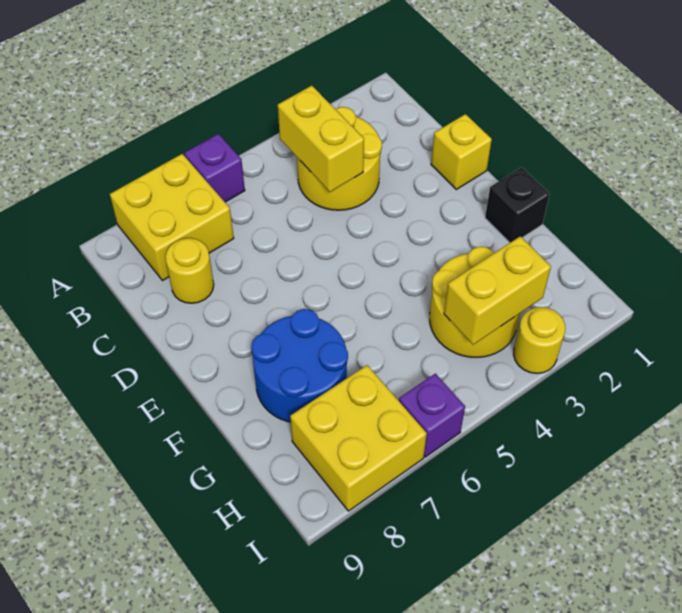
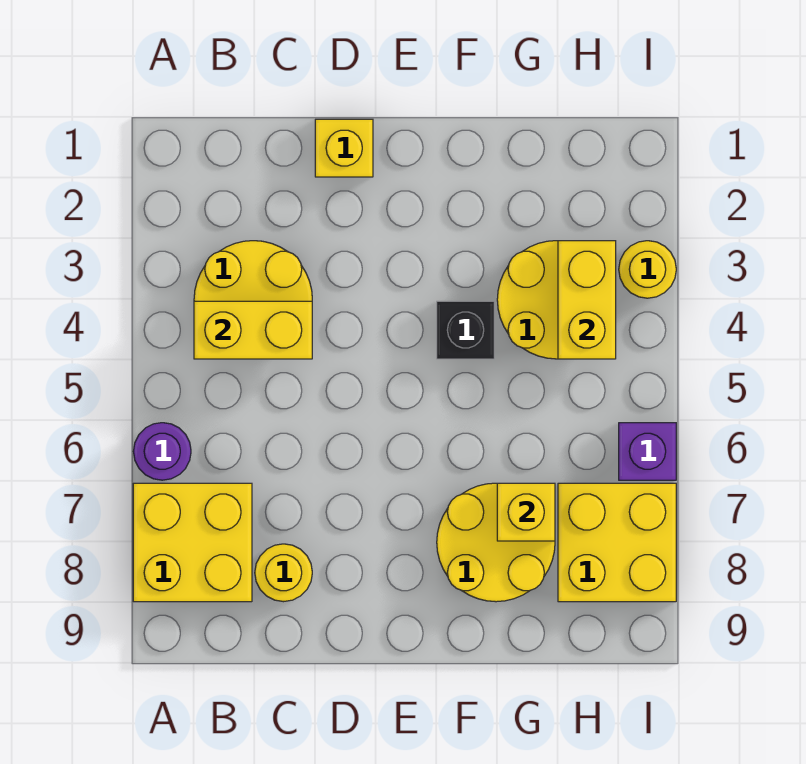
purple brick A6 level 1 -> purple round brick A6 level 1
black brick F1 level 1 -> black brick F4 level 1
blue round brick F7:G8 level 1 -> yellow round brick F7:G8 level 1
none -> yellow brick G7 level 2

